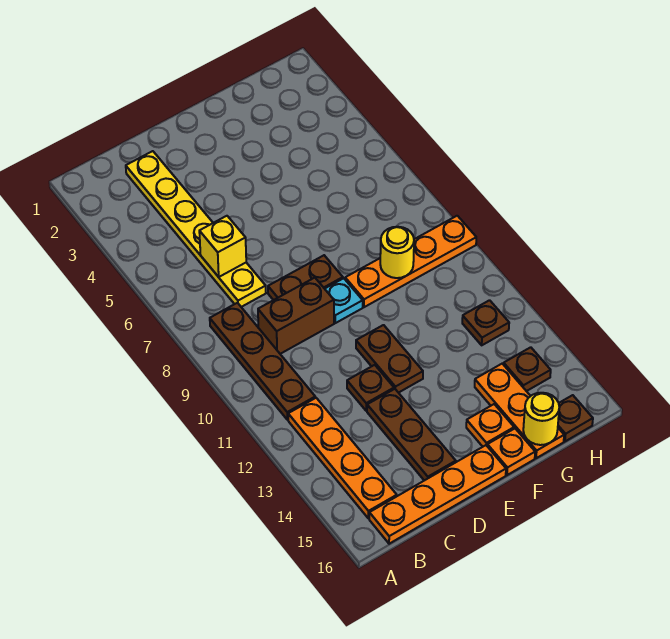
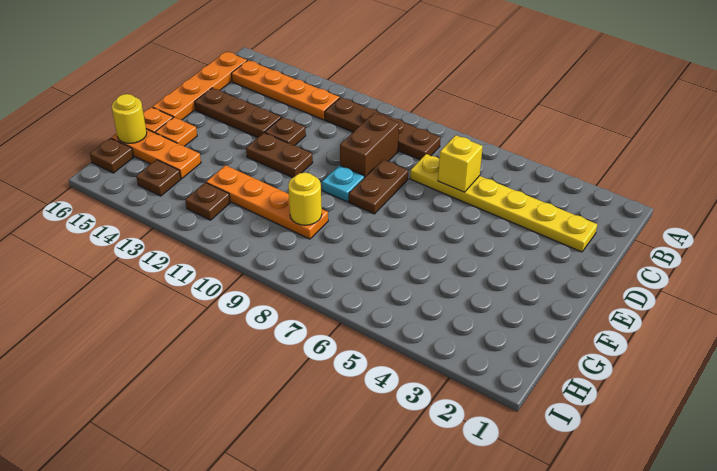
orange plate F9:I9 level 1 -> orange plate G9:G12 level 1

